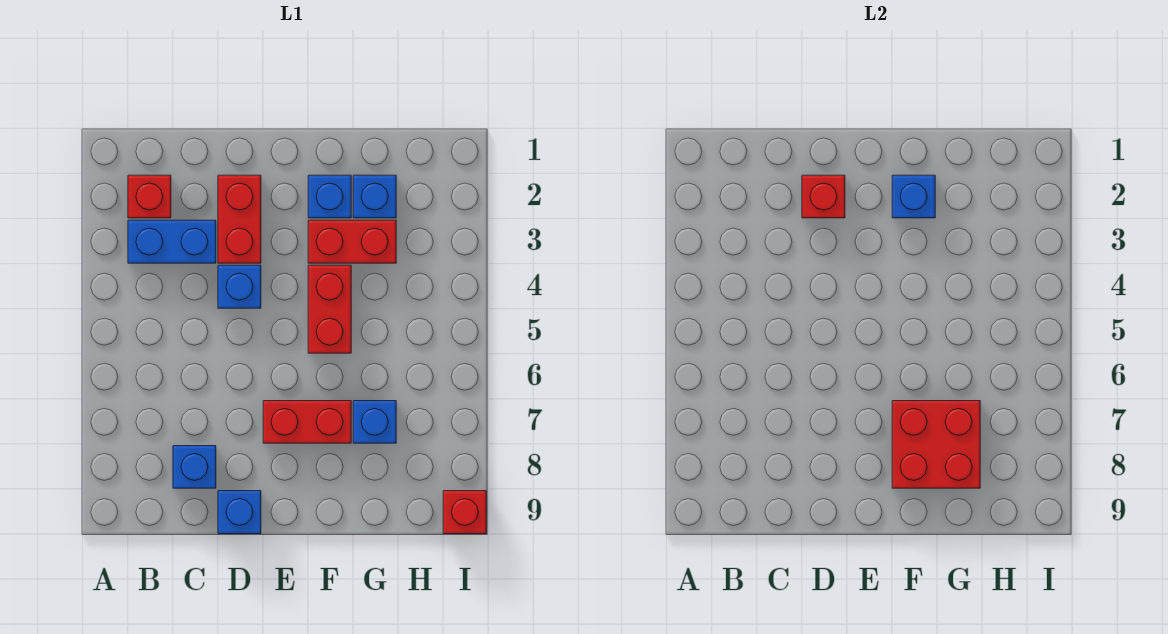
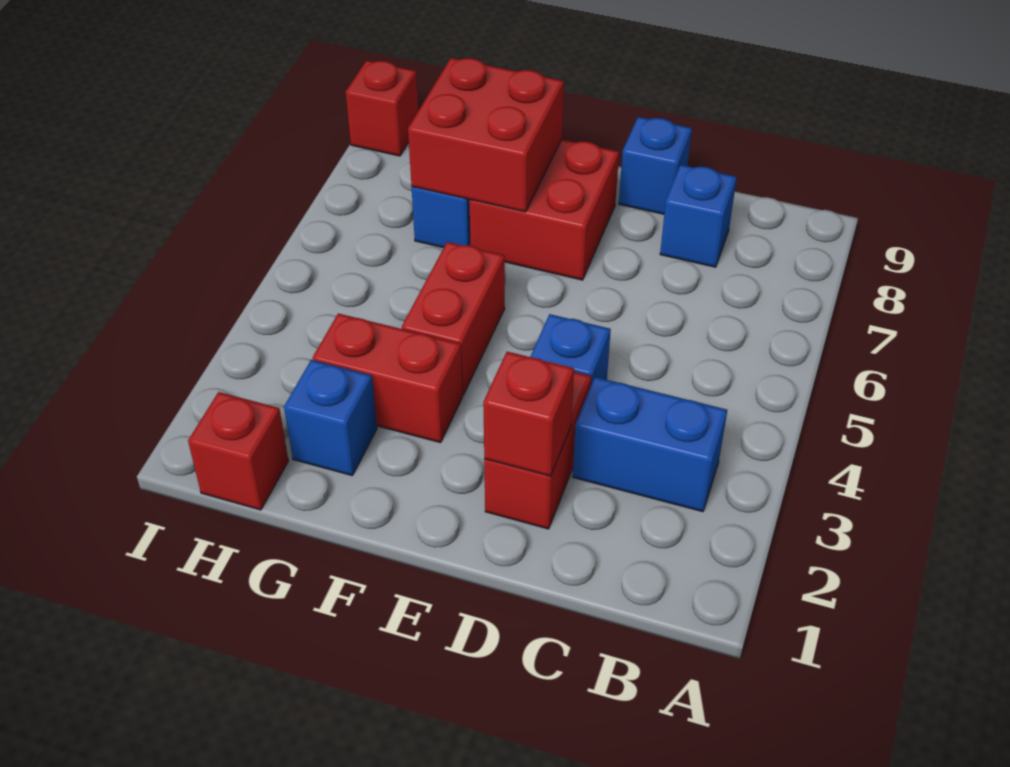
red brick B2 level 1 -> red brick H1 level 1
red brick E7:F7 level 1 -> red brick E7:F8 level 1
blue brick F2 level 1 -> none
blue brick F2 level 2 -> none

